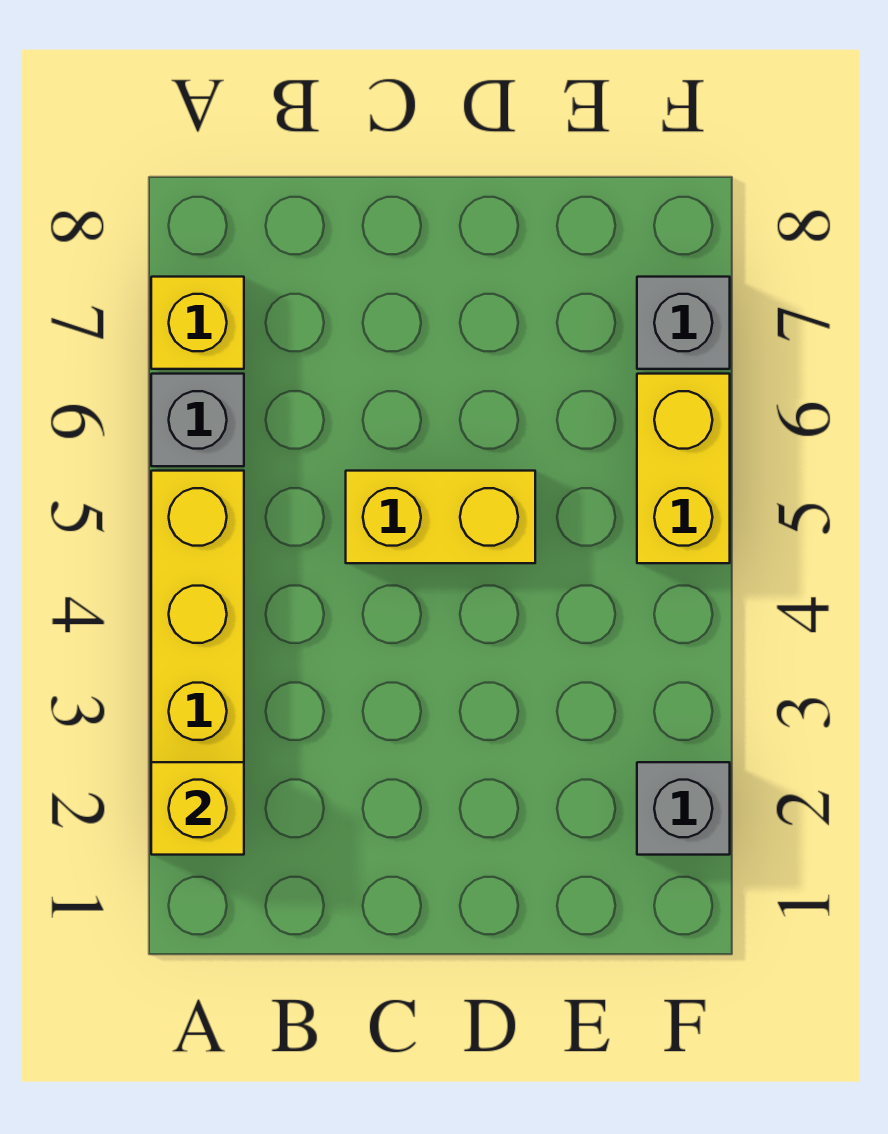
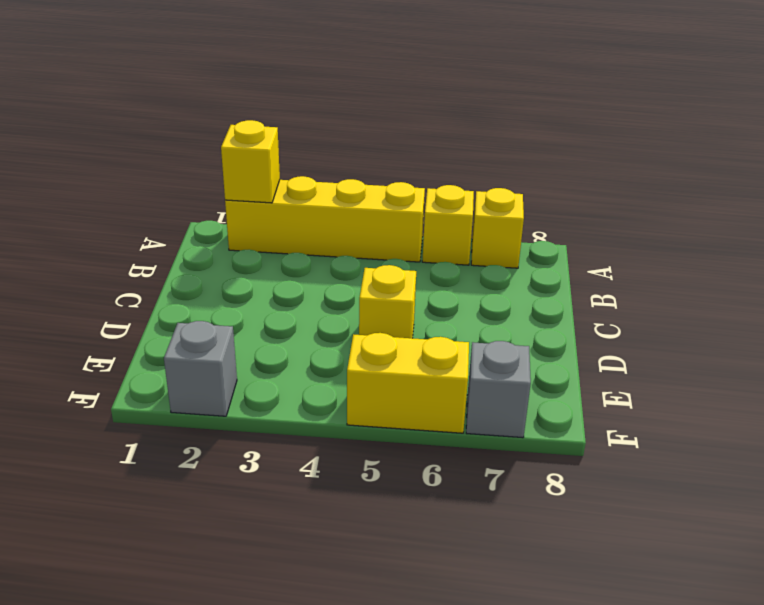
grey brick A6 level 1 -> yellow brick A6 level 1
yellow brick C5:D5 level 1 -> yellow brick D5 level 1

